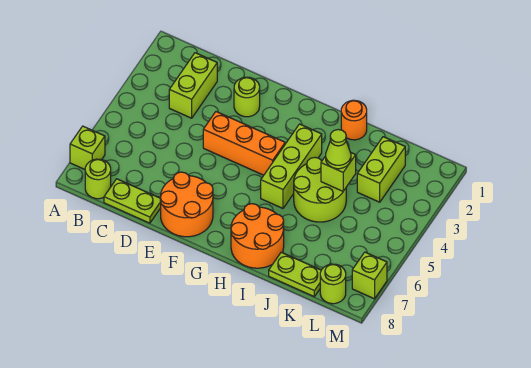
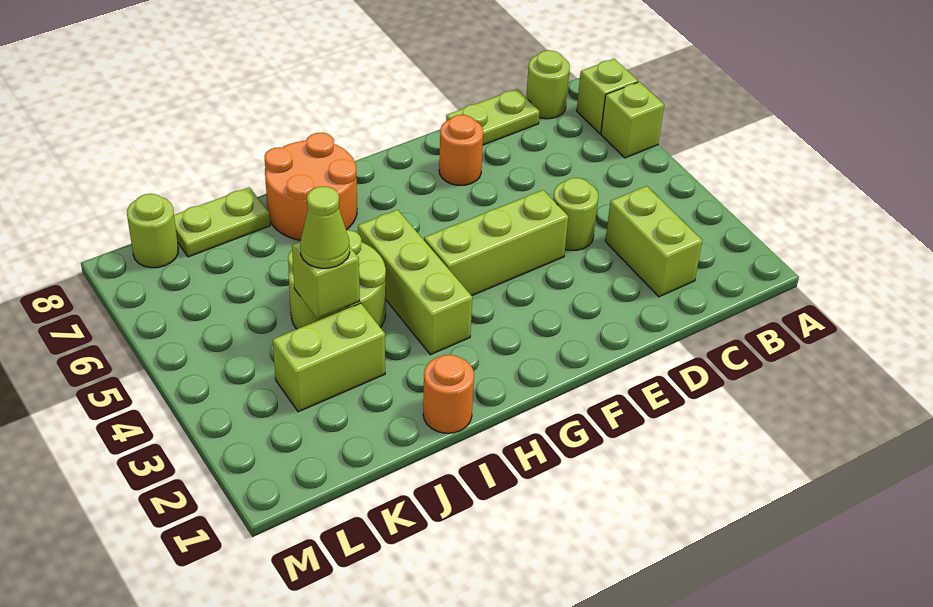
lime round brick E2 level 1 -> lime round brick D4 level 1
orange brick E4:G4 level 1 -> lime brick E4:G4 level 1
orange round brick E7:F8 level 1 -> orange round brick E7 level 1
lime brick K2:K3 level 1 -> lime brick J3:K3 level 1
lime brick M7 level 1 -> lime brick A6 level 1

